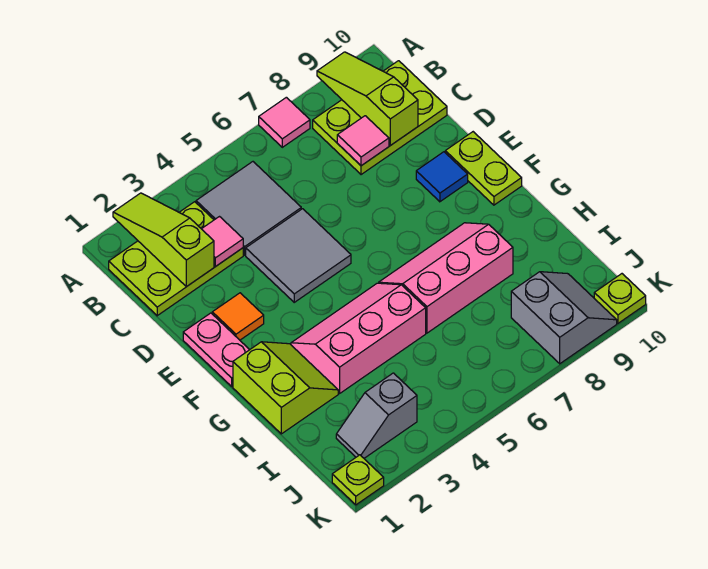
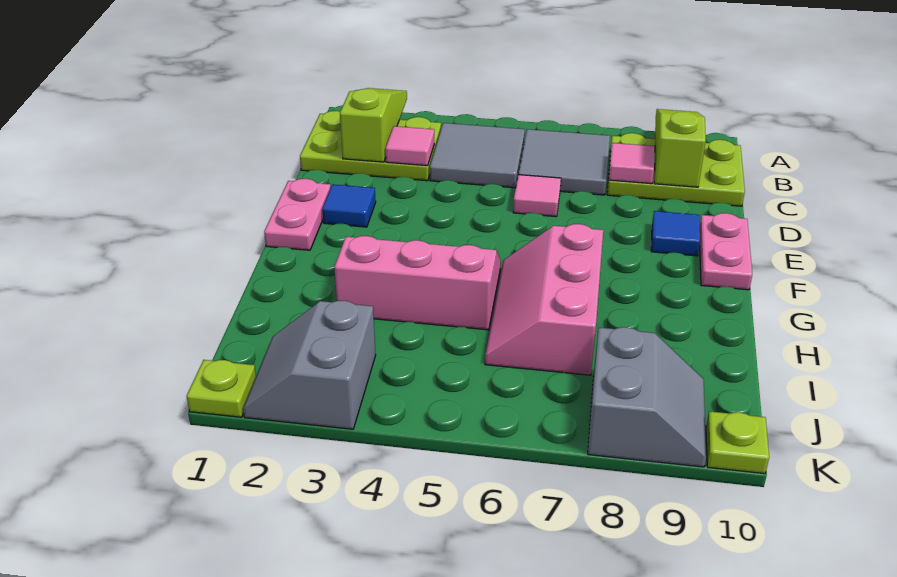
pink tile A7 level 1 -> pink tile D6 level 1
grey tile D4:E5 level 1 -> grey tile B6:C7 level 1
orange tile E2 level 1 -> blue tile E2 level 1
lime plate E10:F10 level 1 -> pink plate E10:F10 level 1
lime slope G1:H2 level 1 top 1 -> none
pink slope G6:H8 level 1 top H -> pink slope G6:I7 level 1 top 7
grey slope J2:J3 level 1 top 3 -> grey slope J2:K3 level 1 top 3

